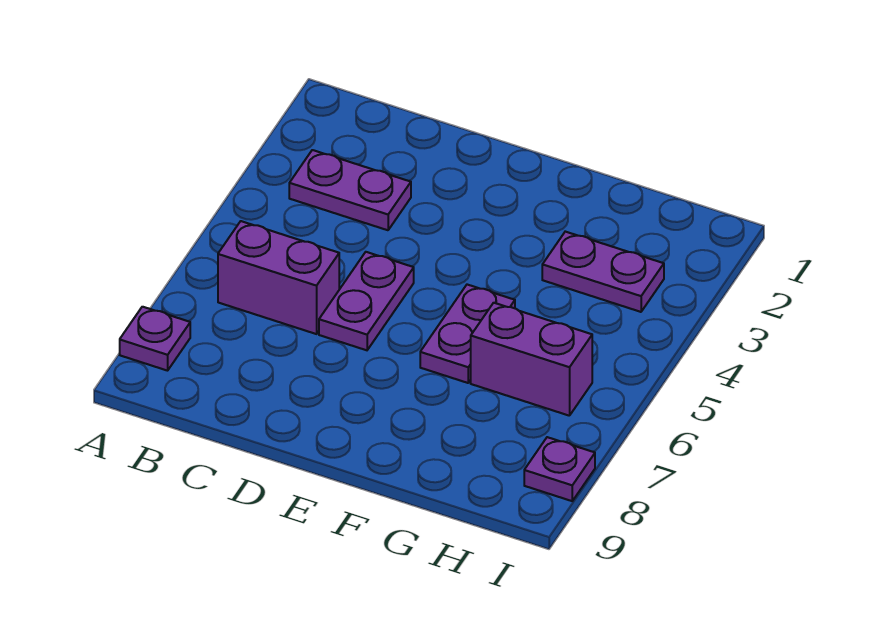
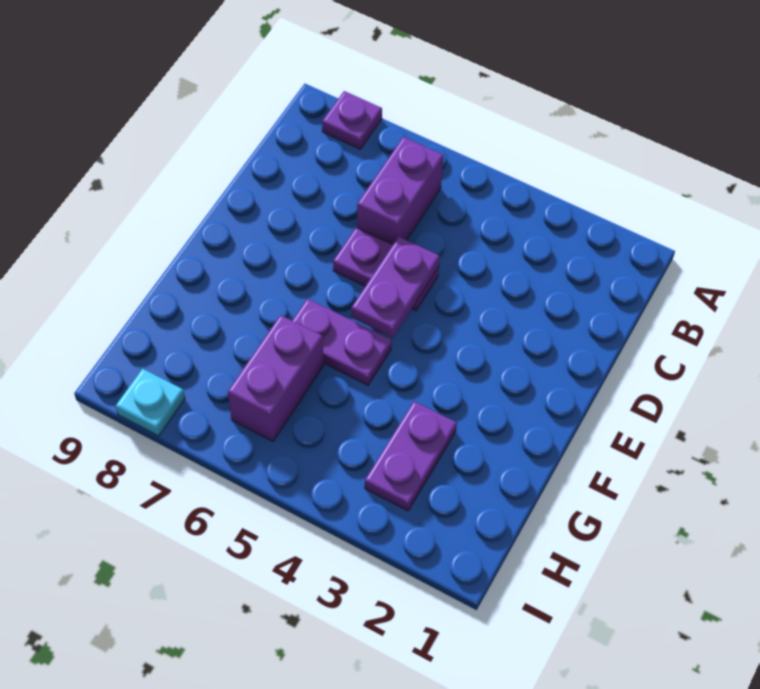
purple plate B3:C3 level 1 -> purple plate D5:E5 level 2
purple plate I8 level 1 -> cyan plate I8 level 1

